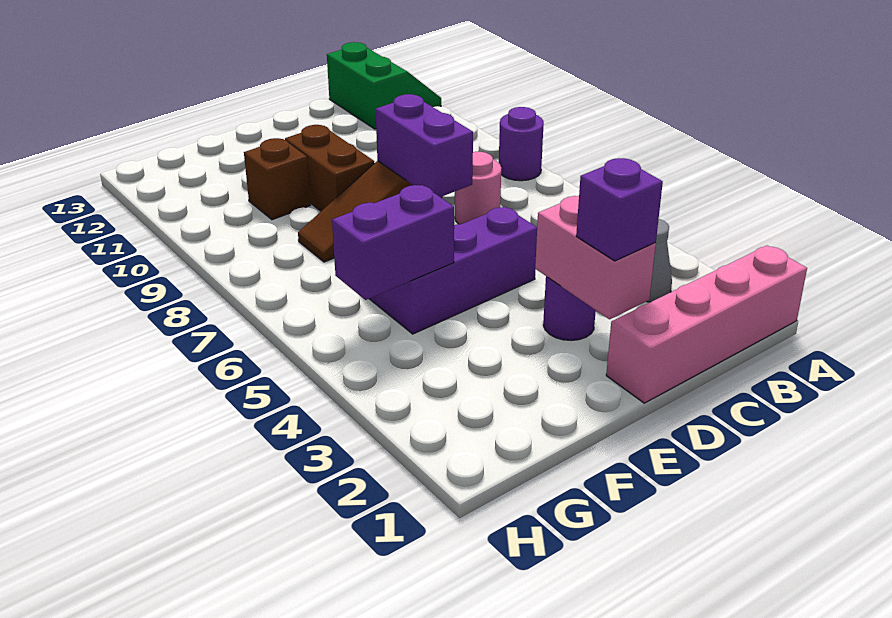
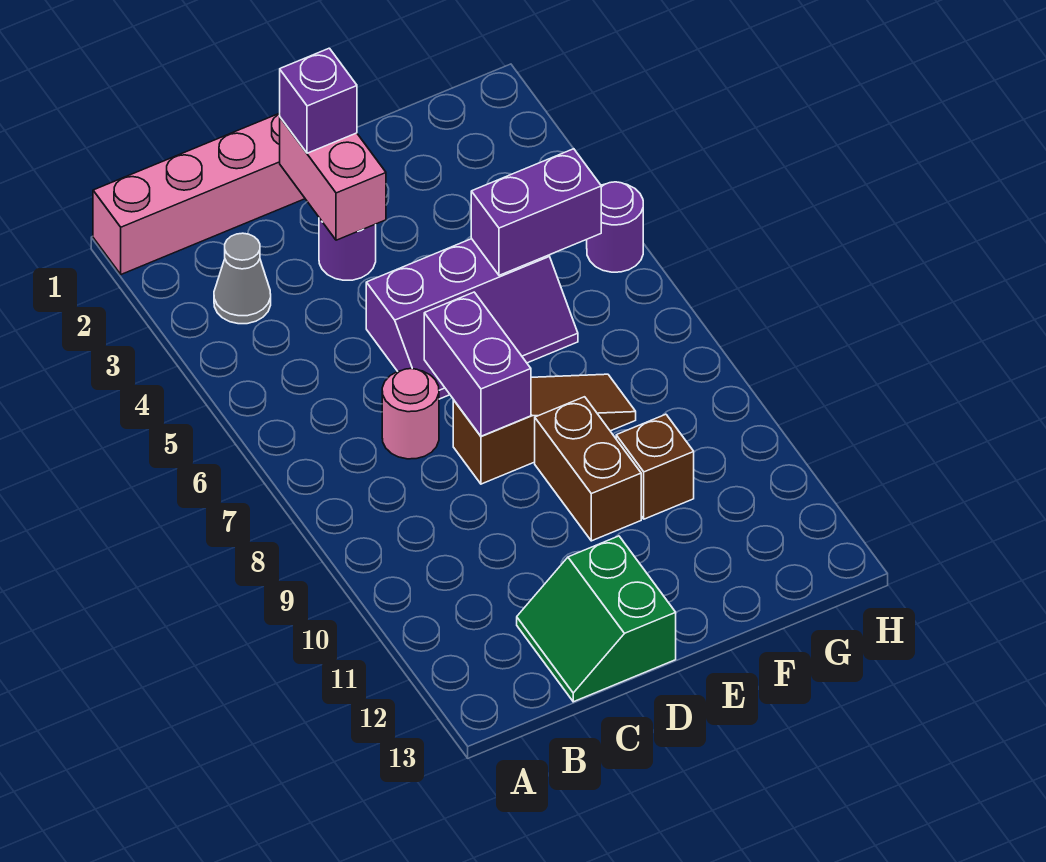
purple round brick A8 level 1 -> purple round brick H5 level 1
green slope A12:B13 level 1 top B -> green slope C12:D13 level 1 top D

